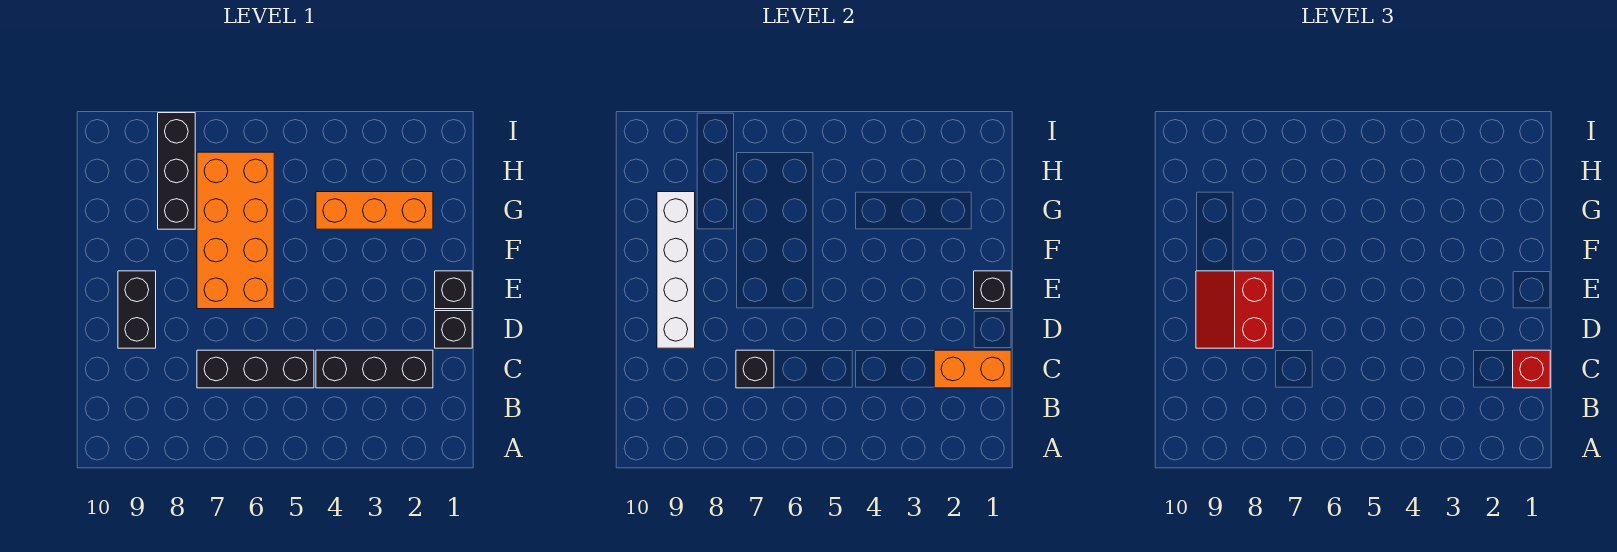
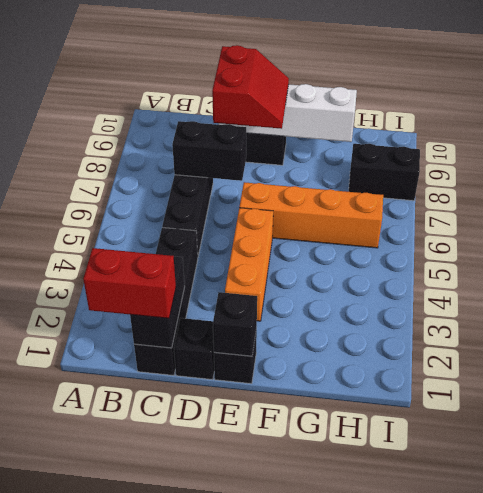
orange brick C1:C2 level 2 -> black brick C1:C2 level 2
red brick C1 level 3 -> red brick B1:C1 level 3
black brick C2:C4 level 1 -> black brick C1:C4 level 1
black brick C7 level 2 -> black brick C7:D7 level 2
red slope D8:E9 level 3 top 8 -> red slope D8:E9 level 3 top D
orange brick E6:H7 level 1 -> orange brick E6:H6 level 1
orange brick G2:G4 level 1 -> orange brick E3:E5 level 1
black brick G8:I8 level 1 -> black brick H8:I8 level 1

